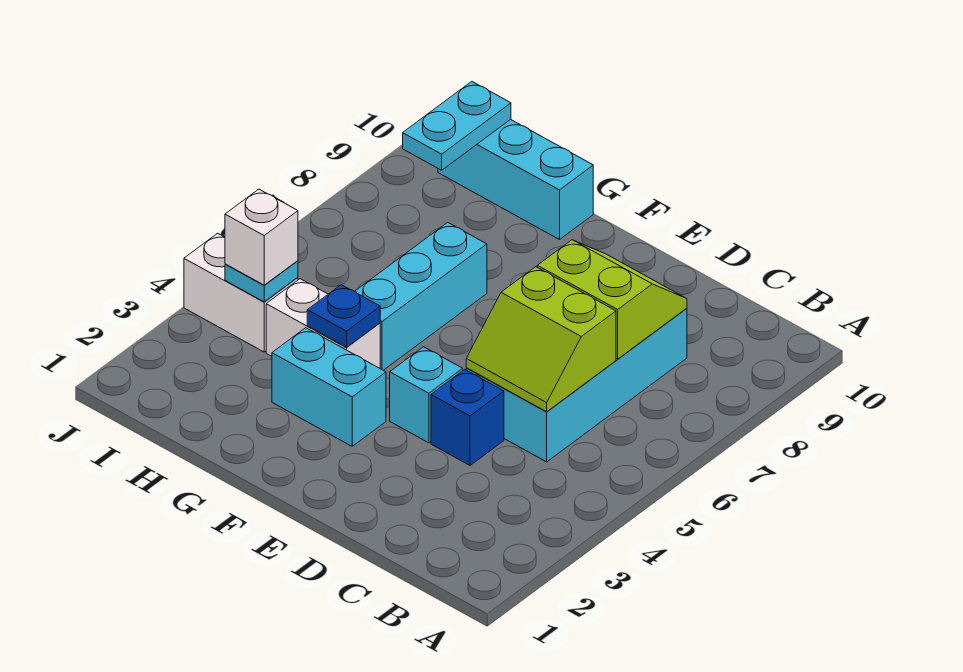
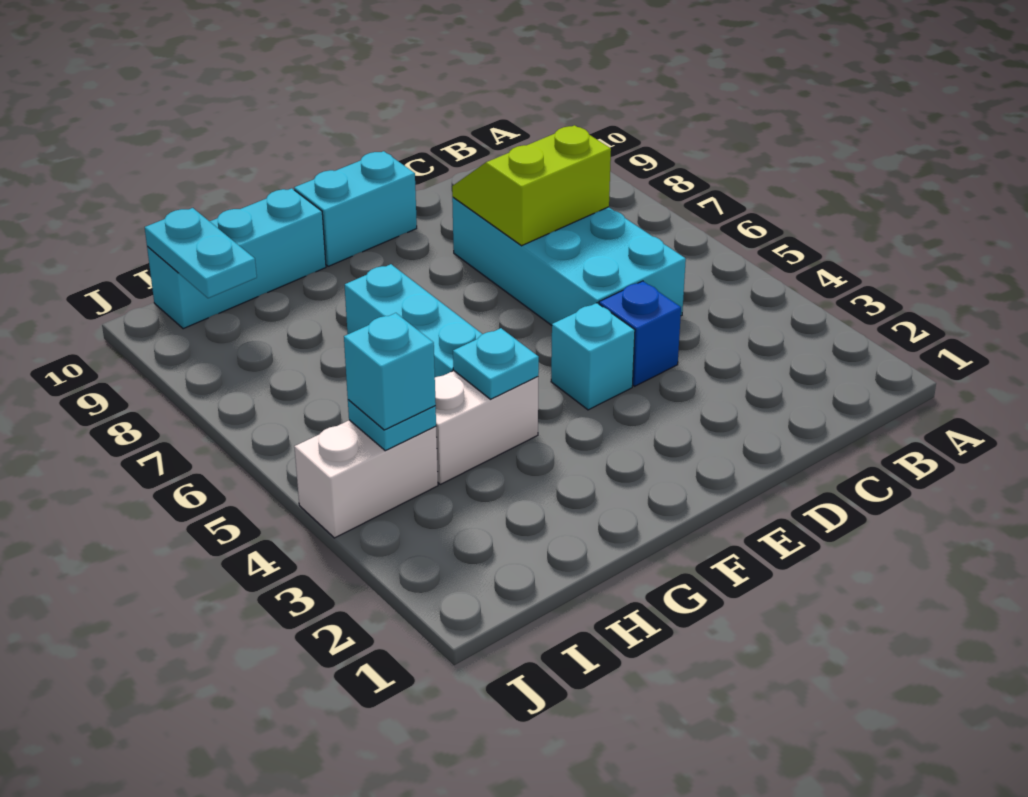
lime slope C5:D6 level 2 top 6 -> none
cyan brick F3:G3 level 1 -> cyan brick E10:F10 level 1
blue plate G4 level 2 -> cyan plate G4 level 2
white brick I4 level 3 -> cyan brick I4 level 3

